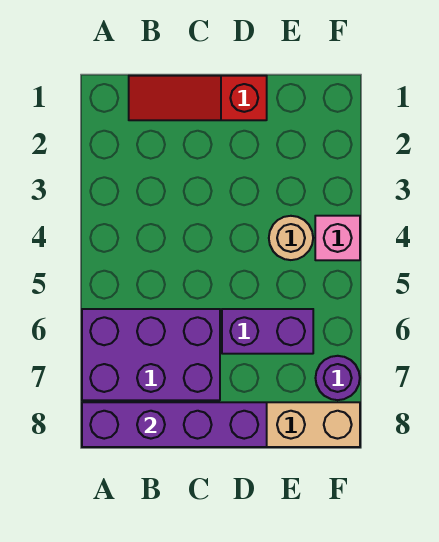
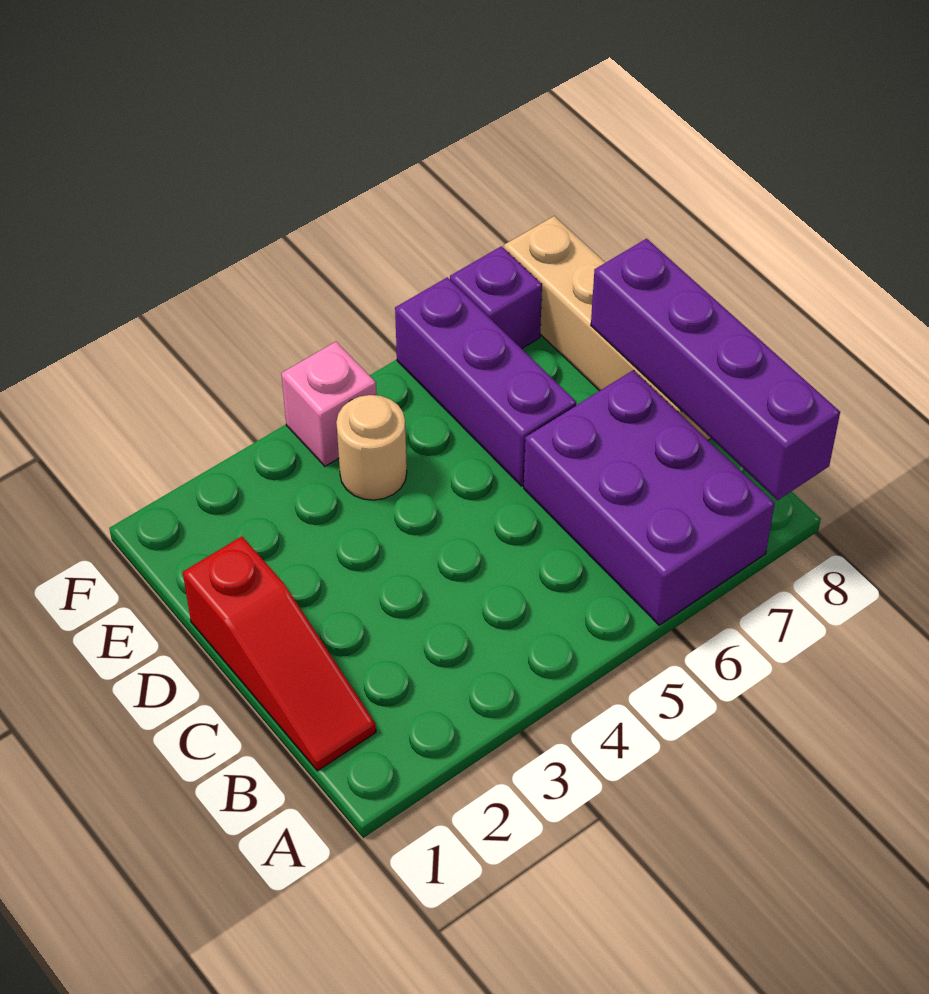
purple brick D6:E6 level 1 -> purple brick D6:F6 level 1
purple round brick F7 level 1 -> purple brick F7 level 1

